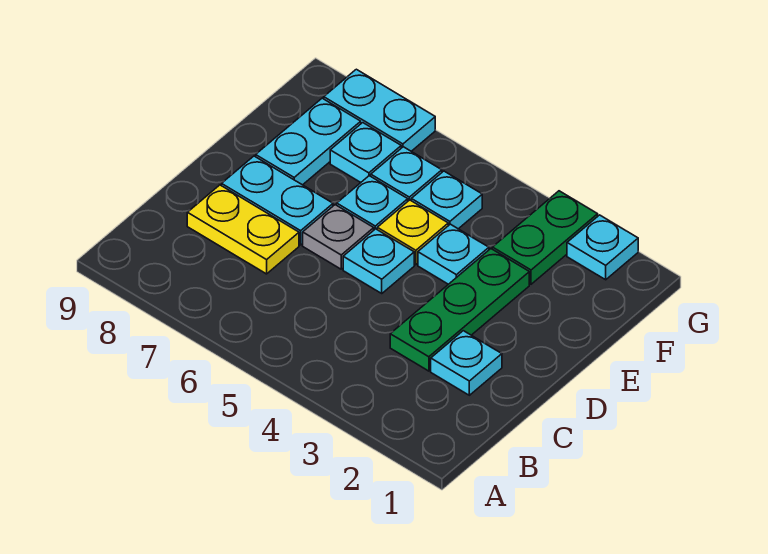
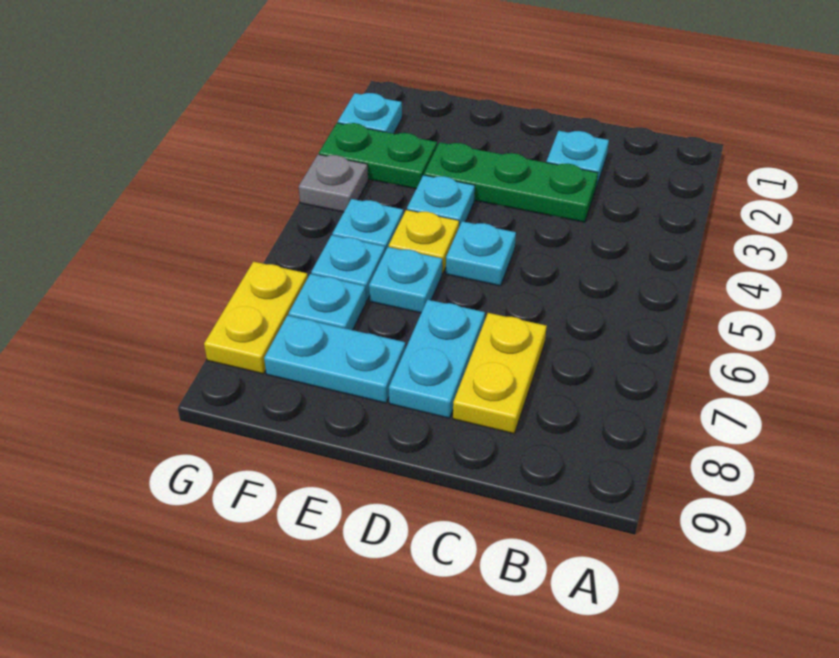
grey plate D6 level 1 -> grey plate G4 level 1
cyan plate G7:G8 level 1 -> yellow plate G7:G8 level 1

